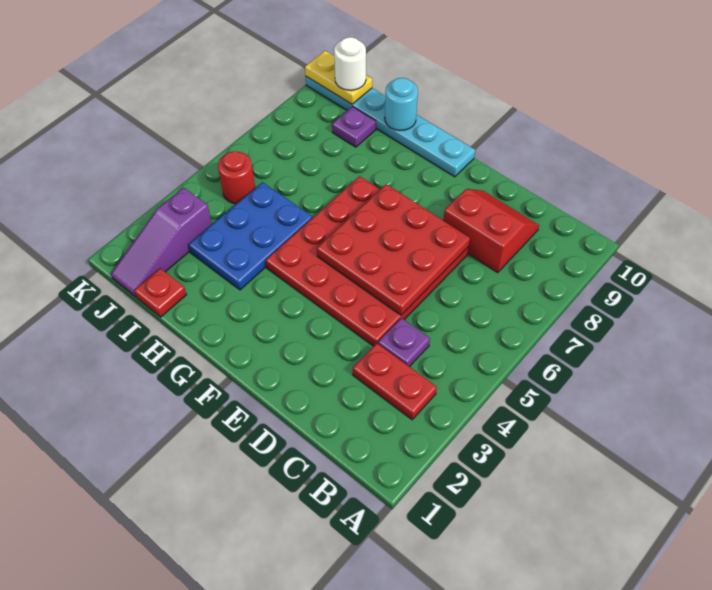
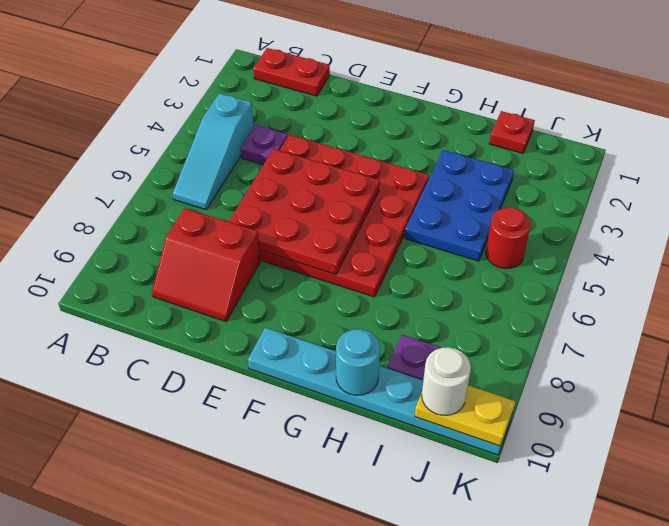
red plate B3:C3 level 1 -> red plate B1:C1 level 1
none -> cyan slope B4:B6 level 1 top 4
purple slope J1:J3 level 1 top 3 -> none

